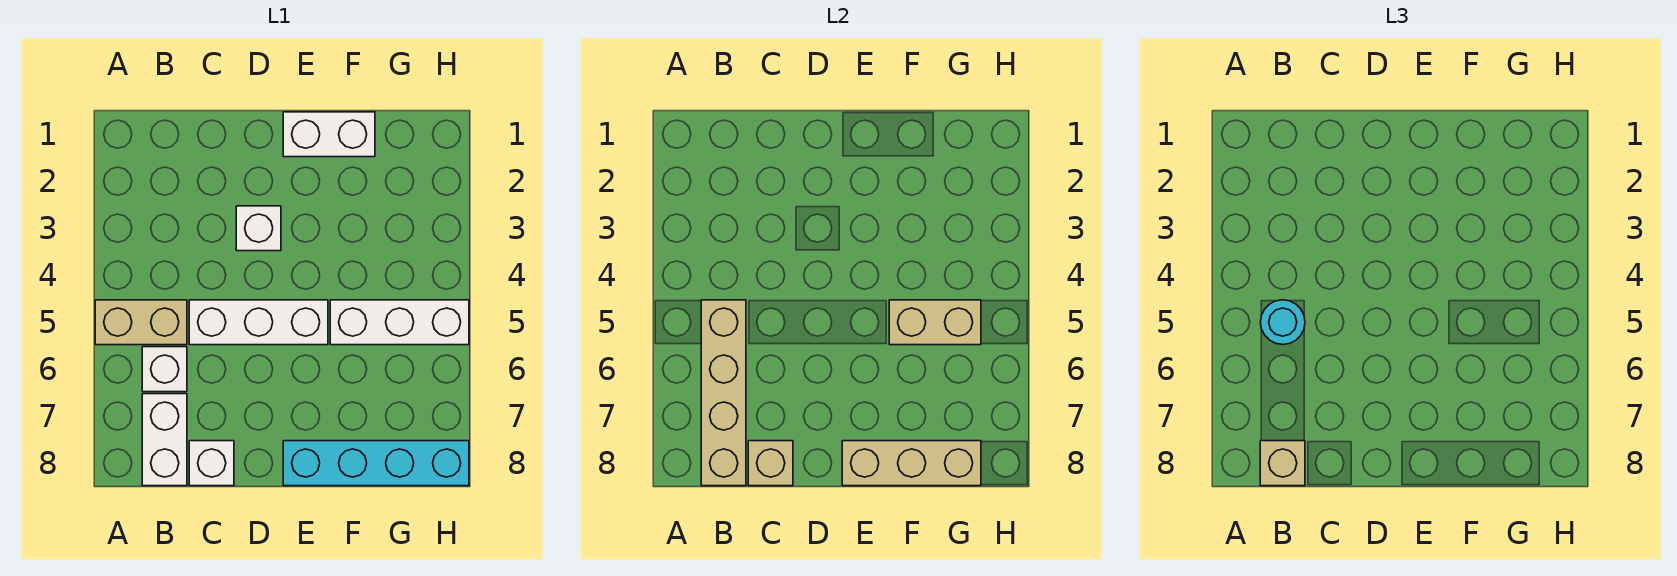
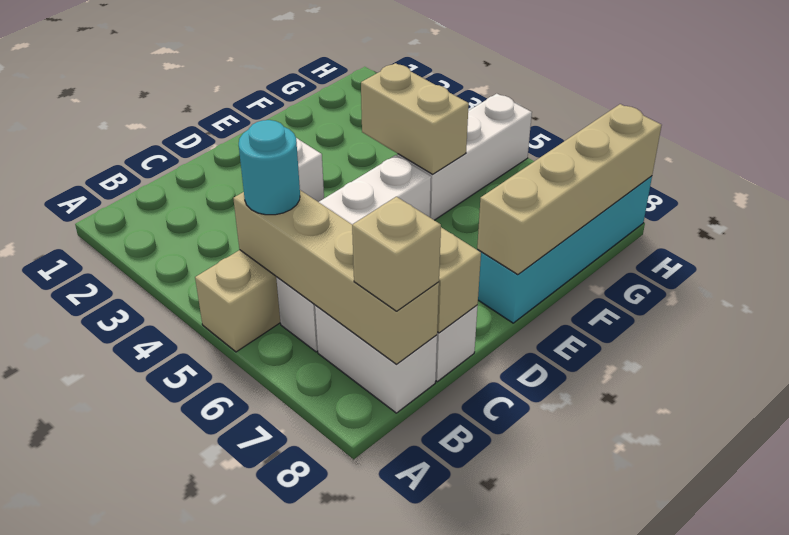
white brick E1:F1 level 1 -> none
tan brick E8:G8 level 2 -> tan brick E8:H8 level 2
tan brick F5:G5 level 2 -> tan brick F4:F5 level 2

